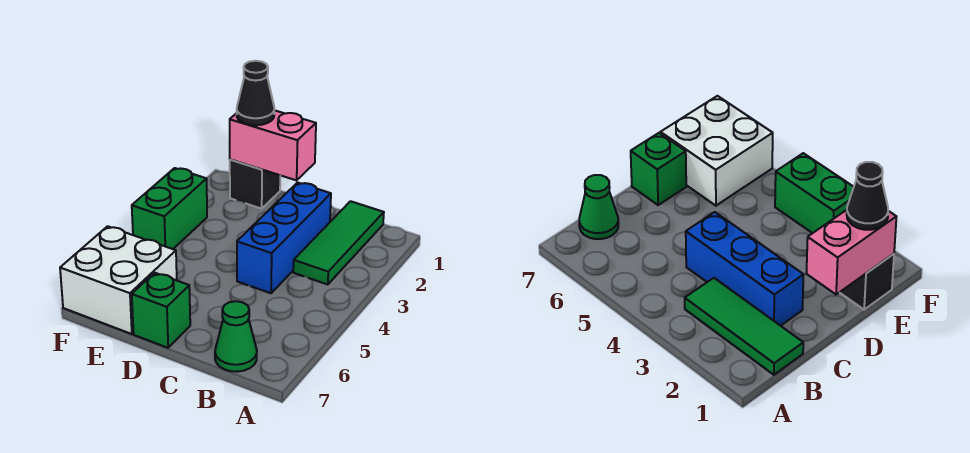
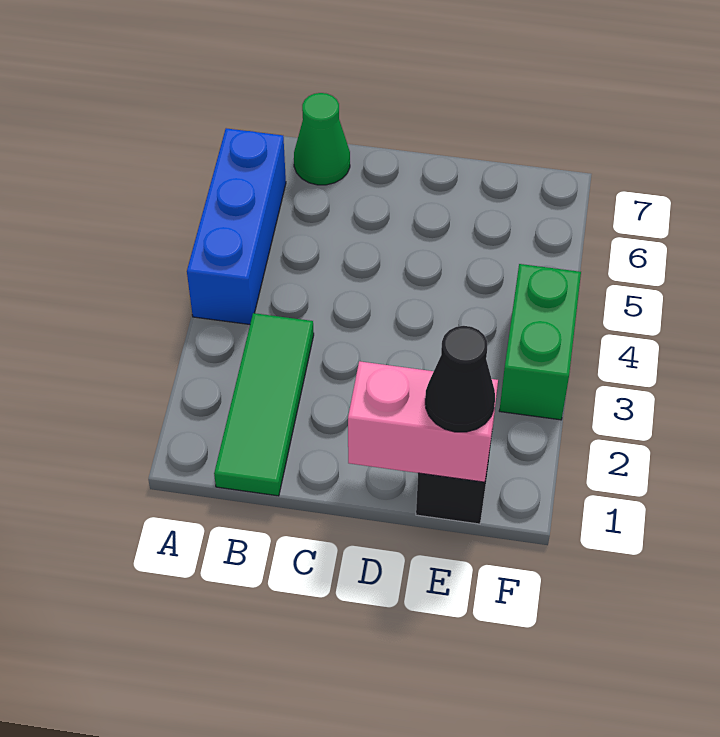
blue brick C2:C4 level 1 -> blue brick A4:A6 level 1
green brick D7 level 1 -> none
white brick E6:F7 level 1 -> none

